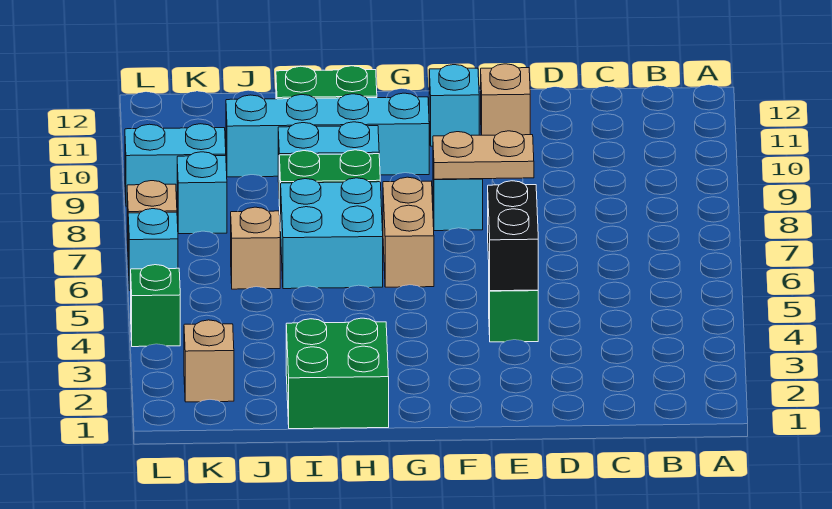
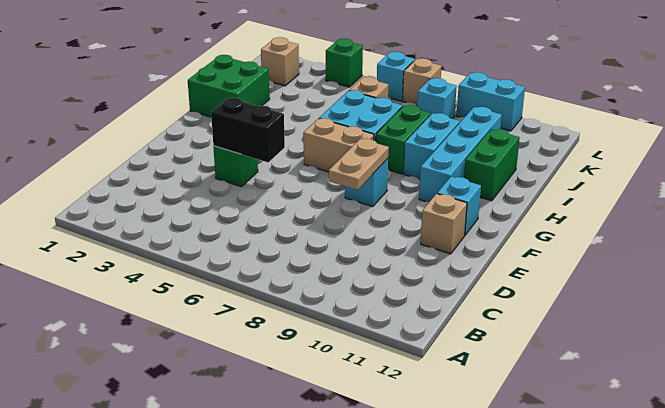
cyan brick K9:L9 level 1 -> cyan brick L9:L10 level 1

